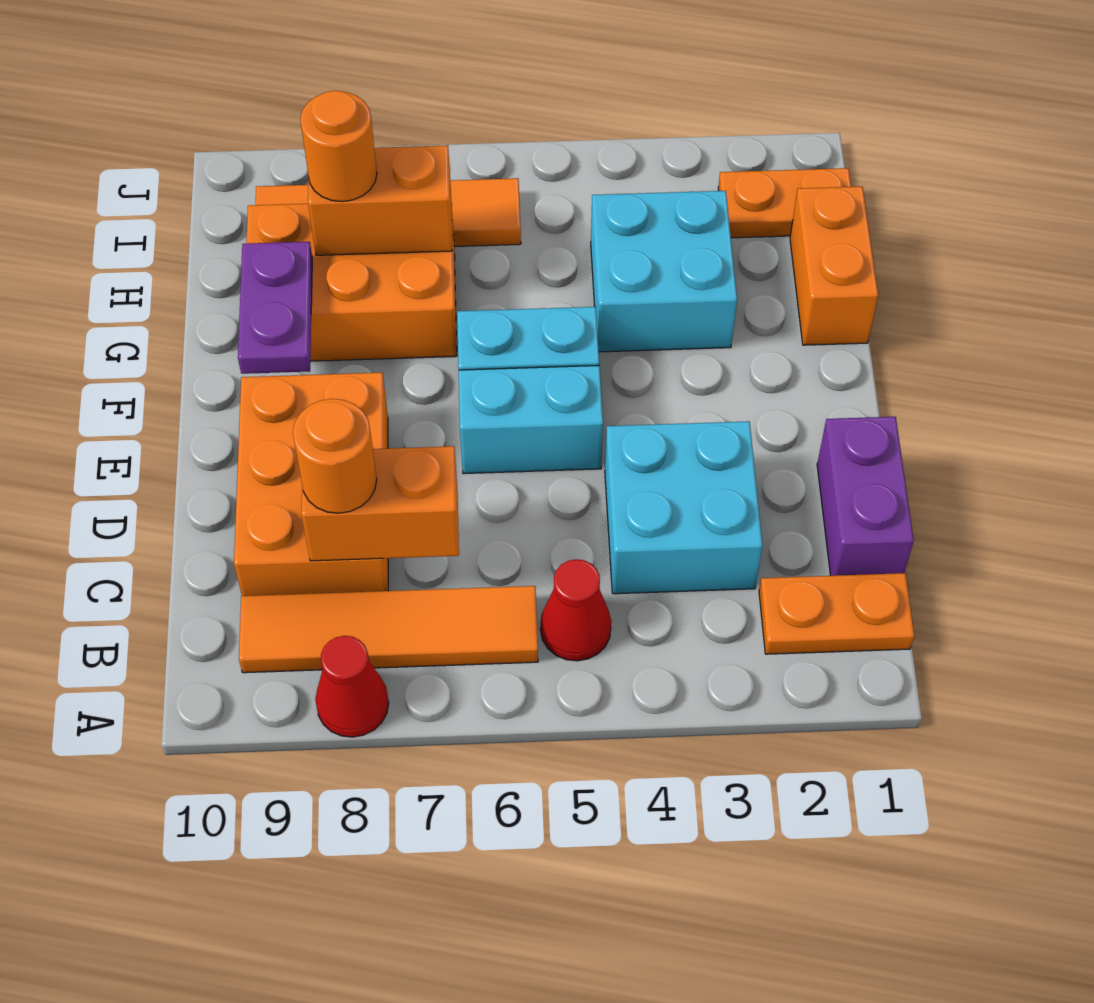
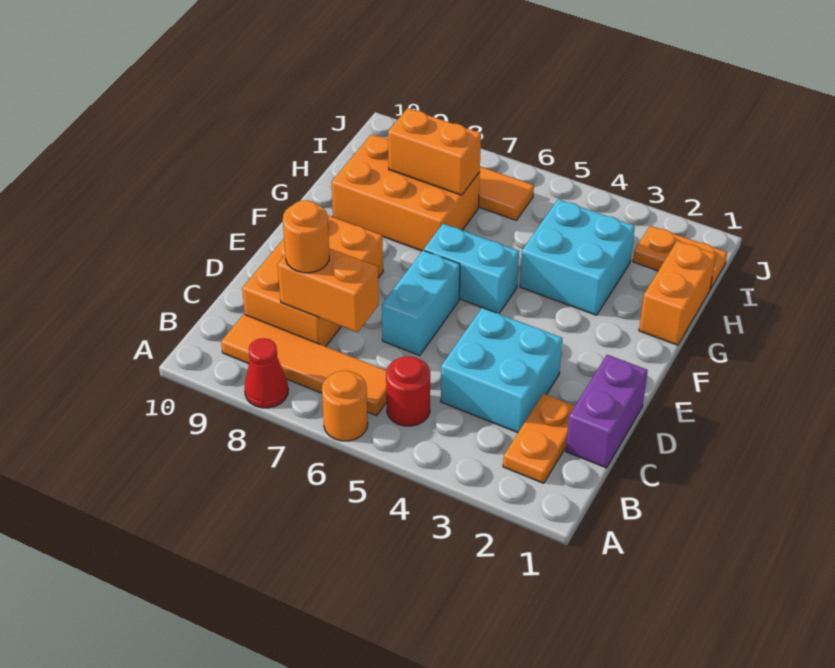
orange plate B1:B2 level 1 -> orange plate B2:C2 level 1
red cone B5 level 1 -> red round brick B5 level 1
cyan brick E5:E6 level 1 -> cyan brick D6:E6 level 1
purple plate F9:G9 level 2 -> none
orange round brick H8 level 3 -> orange round brick A6 level 1

